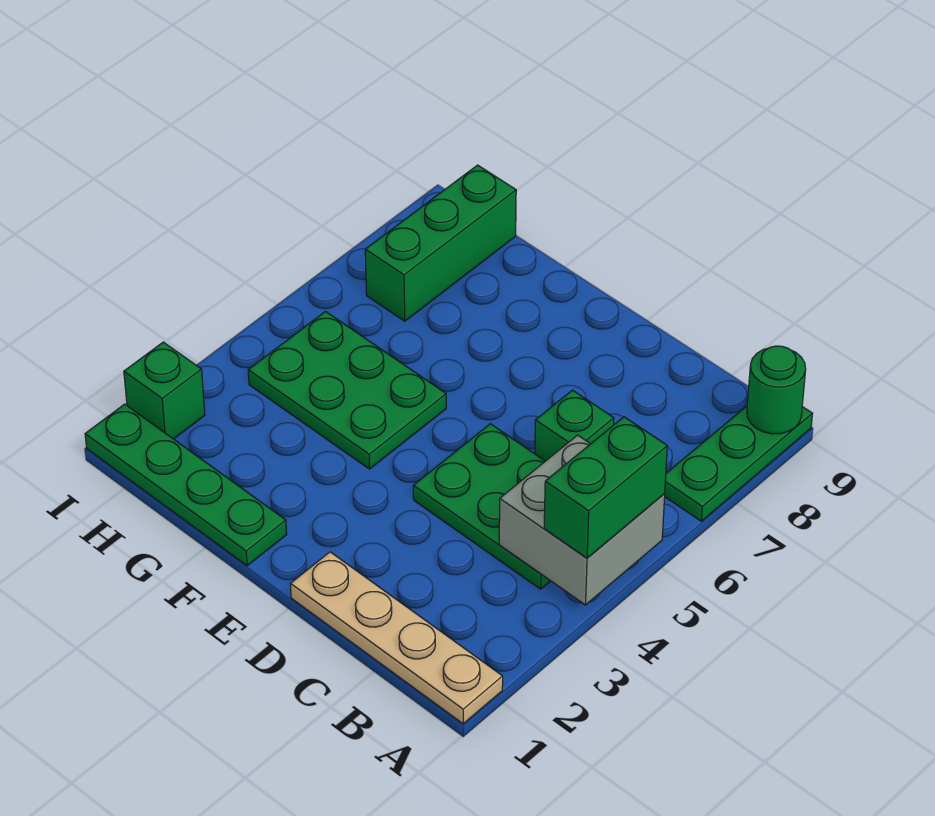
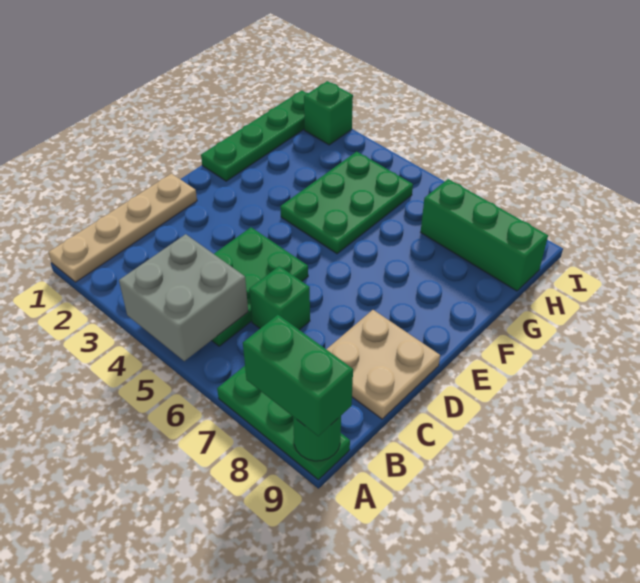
green brick A4:A5 level 3 -> green brick A8:A9 level 3
none -> tan plate C8:D9 level 1

